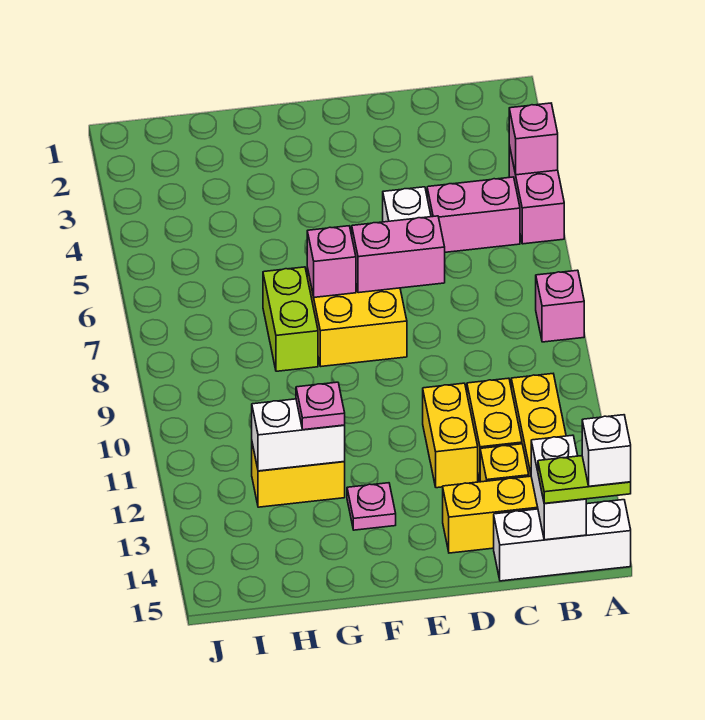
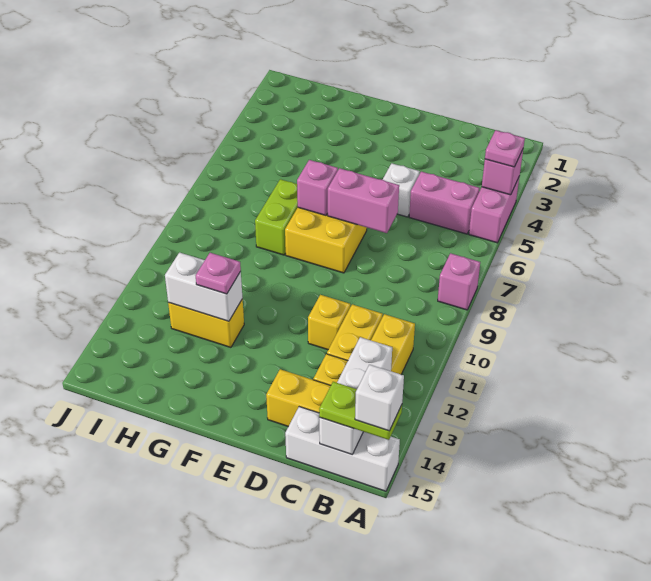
white brick B14:B15 level 2 -> white brick B13:B15 level 2
yellow brick D11:D12 level 1 -> yellow brick D11 level 1
pink plate F13 level 1 -> pink plate A4 level 3

